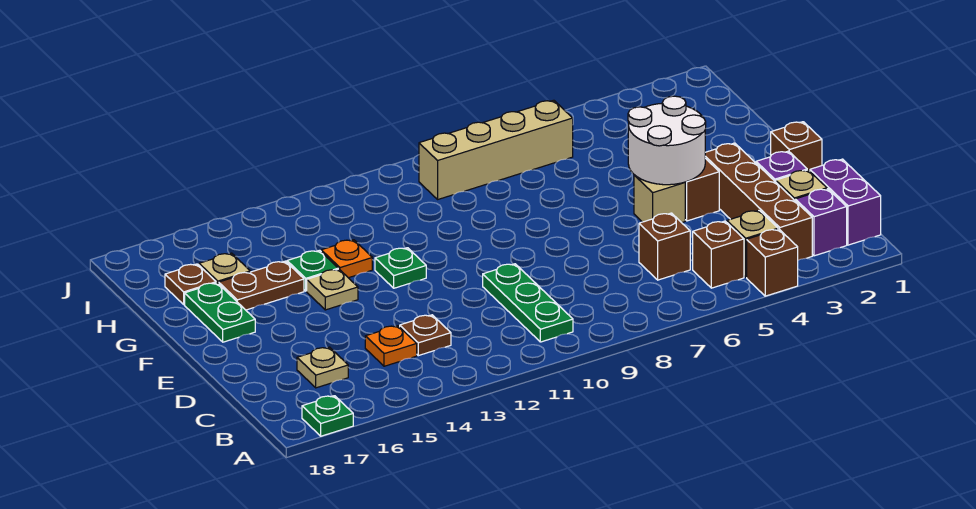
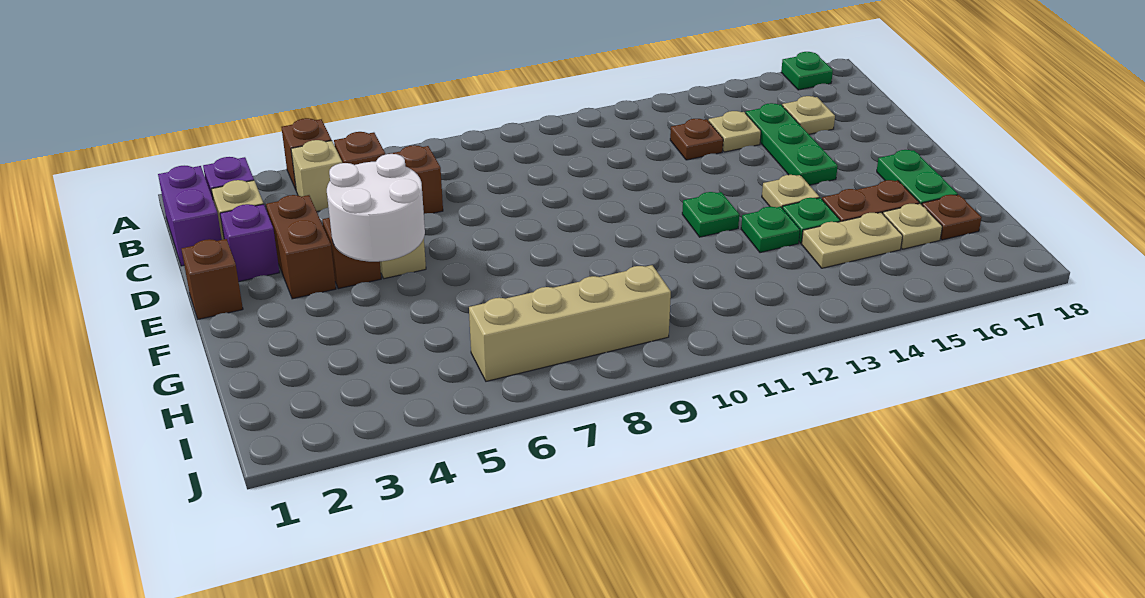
brown brick B3:E3 level 1 -> brown brick D3:E3 level 1
green plate B10:D10 level 1 -> green plate C15:E15 level 1
orange plate C14 level 1 -> tan plate C14 level 1
orange plate G13 level 1 -> green plate G13 level 1
none -> tan plate H14:H15 level 1

